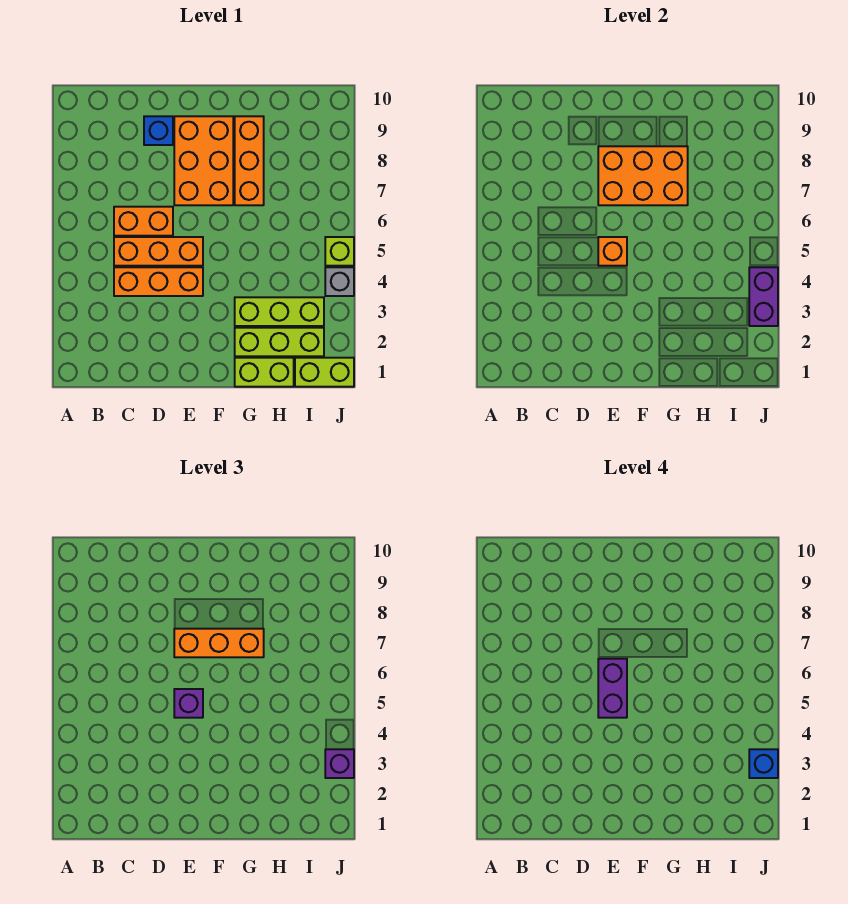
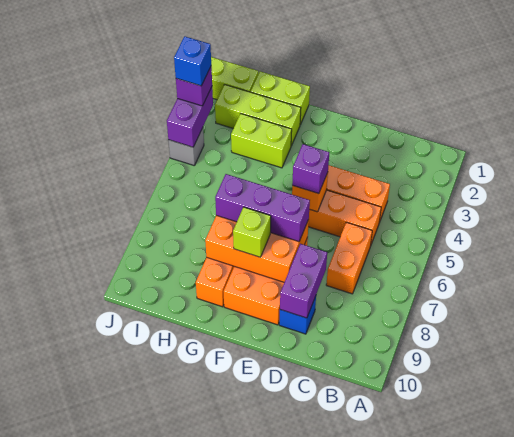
orange brick C6:D6 level 1 -> orange brick C6:C7 level 1
purple brick E5:E6 level 4 -> purple brick D8:D9 level 2
orange brick E7:G7 level 3 -> purple brick E7:G7 level 3
lime brick G3:I3 level 1 -> lime brick G3:H3 level 1
lime brick J5 level 1 -> lime brick F8 level 3

